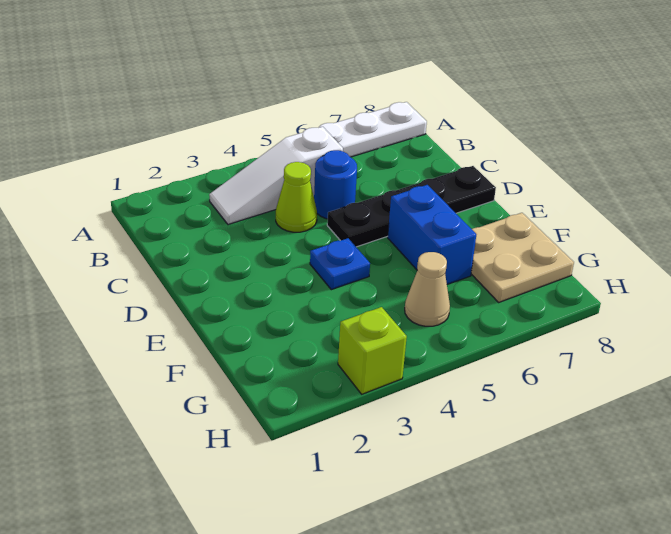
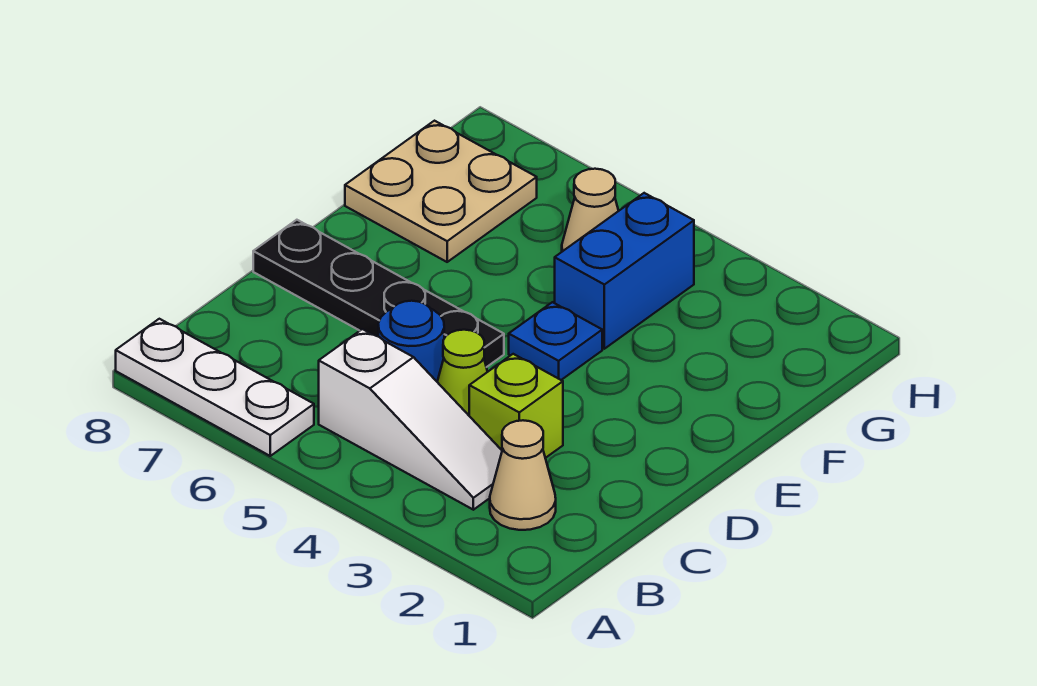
none -> tan cone B2 level 1
blue brick E6:F6 level 1 -> blue brick F4:G4 level 1
lime brick H3 level 1 -> lime brick C3 level 1

